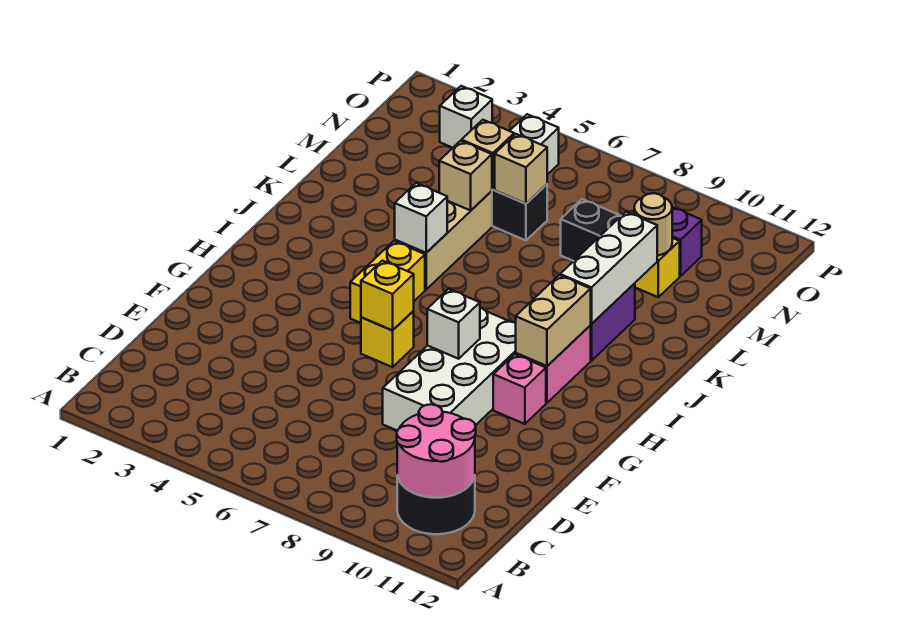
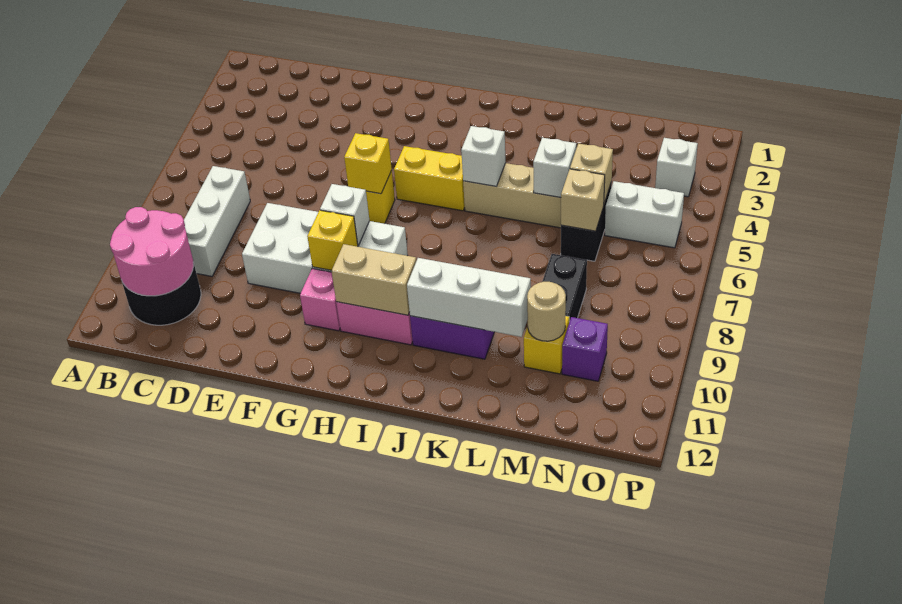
none -> white brick C7:C9 level 1
none -> yellow brick G9 level 2
tan brick L5 level 2 -> white brick L5 level 2

